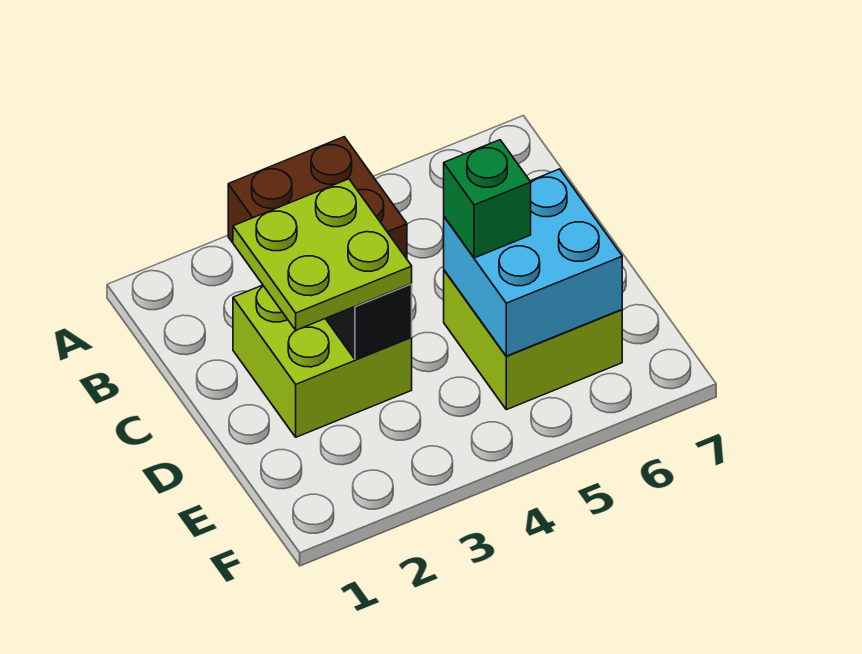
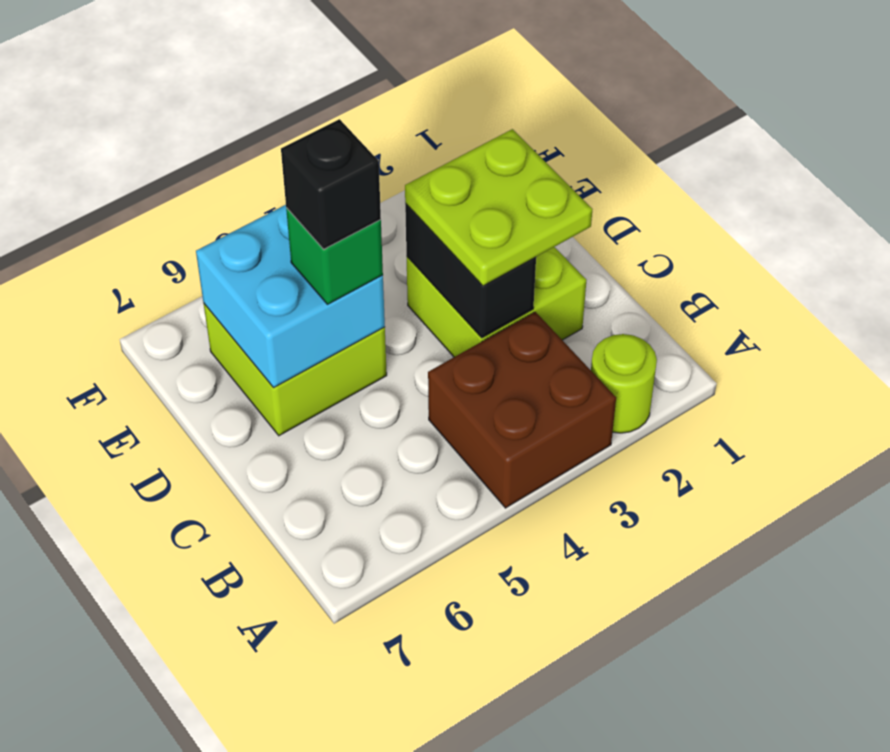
none -> lime round brick A2 level 1
none -> black brick D5 level 4

